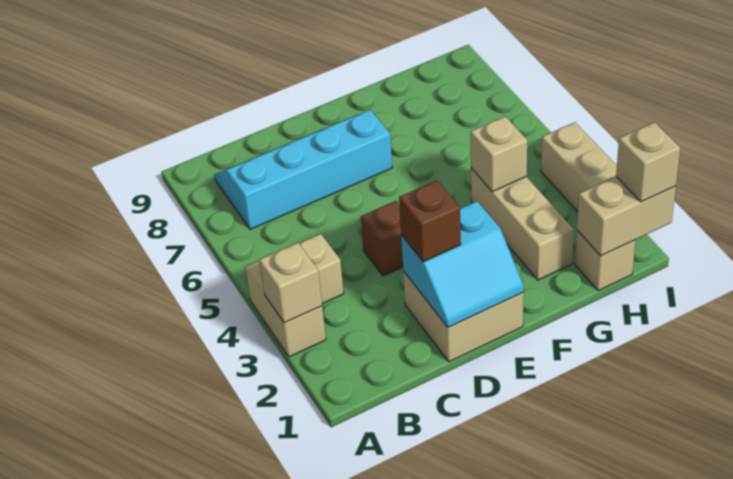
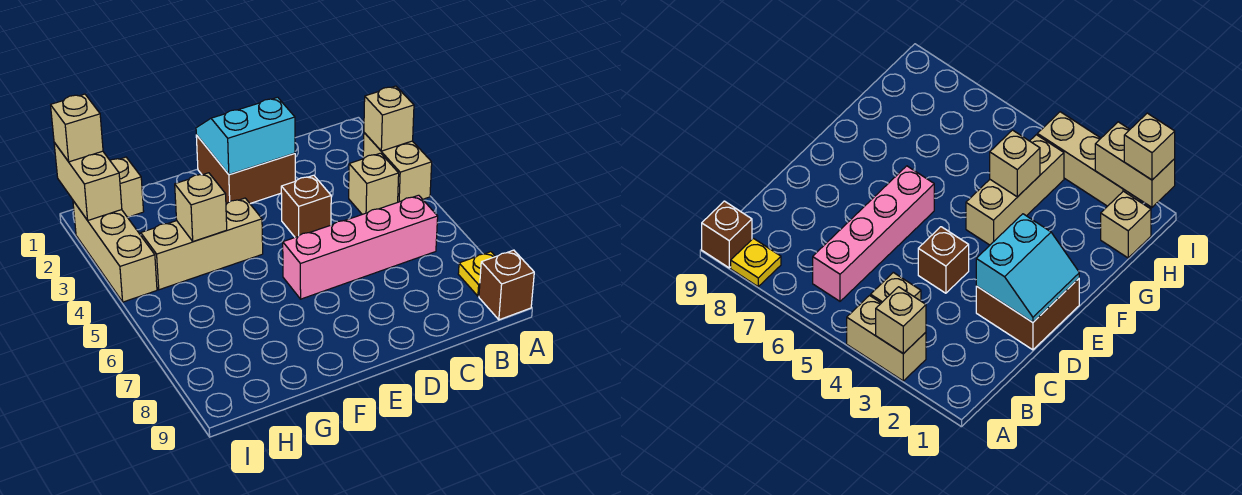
none -> yellow plate A8 level 1
none -> pink brick B6:E6 level 1
cyan slope B7:E8 level 1 top 7 -> none
tan brick D1:E2 level 1 -> brown brick D1:E2 level 1
brown brick D2 level 3 -> brown brick A9 level 1
tan brick G2:G4 level 1 -> tan brick F4:H4 level 1
tan brick H1:I1 level 2 -> tan brick I1:I2 level 2

